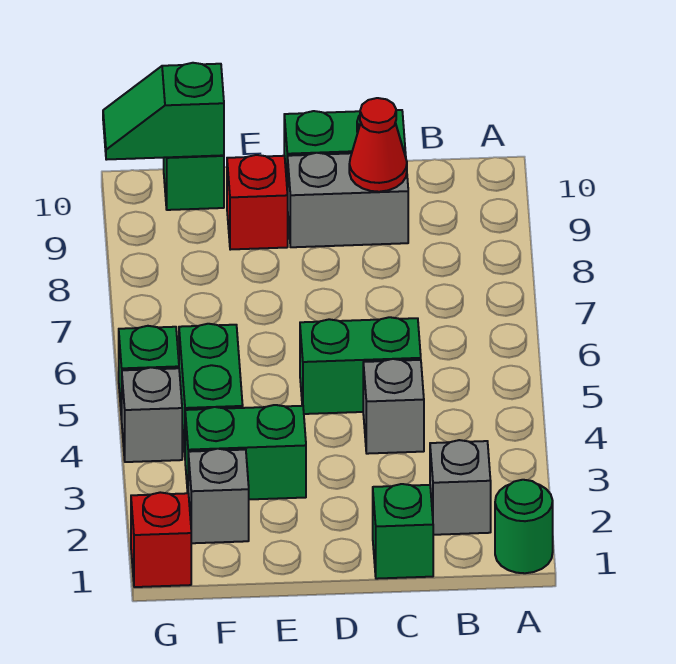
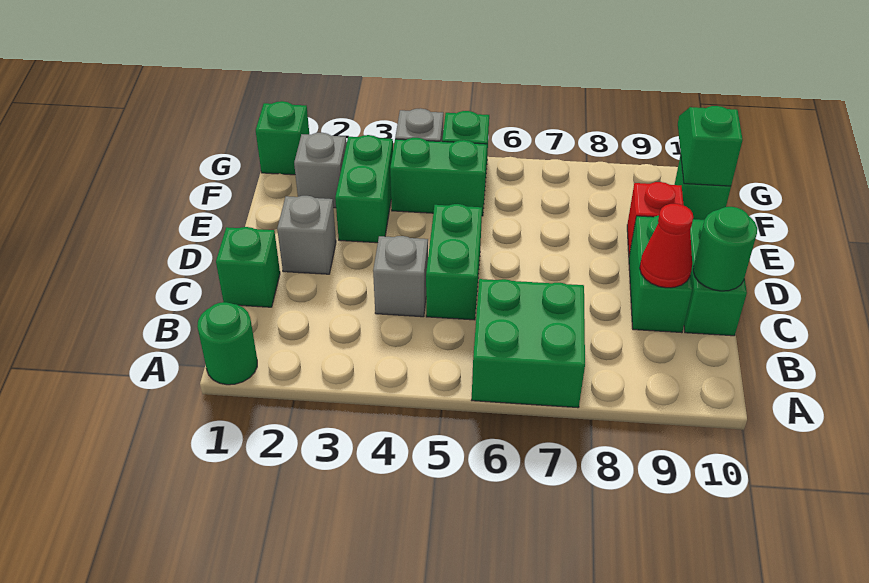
none -> green brick A6:B7 level 1
grey brick B2 level 1 -> grey brick D2 level 1
grey brick C9:D9 level 1 -> green brick C9:D9 level 1
none -> green round brick C10 level 2
red brick G1 level 1 -> green brick G1 level 1

